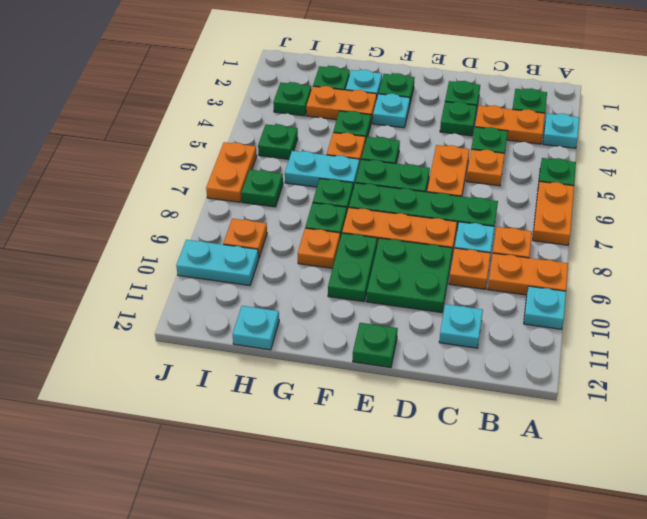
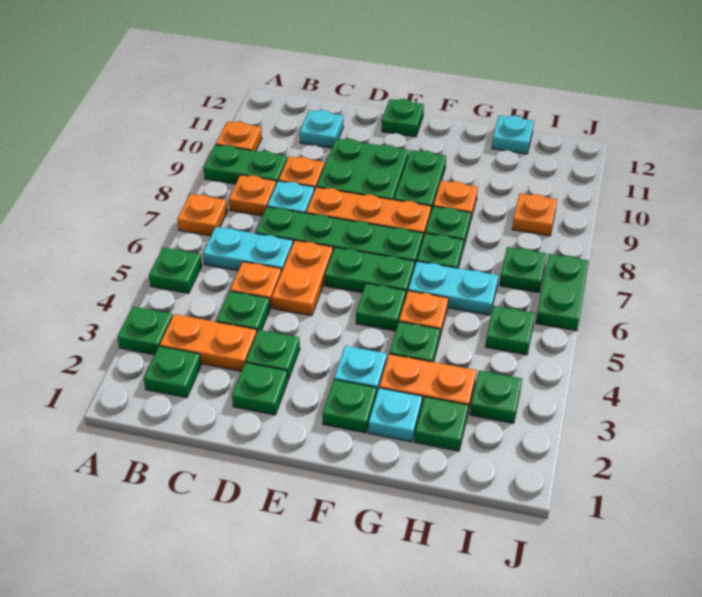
cyan plate A3 level 1 -> green plate A3 level 1
orange plate A6:A7 level 1 -> orange plate A7 level 1
orange plate A9:B9 level 1 -> green plate A9:B9 level 1
cyan plate A10 level 1 -> orange plate A10 level 1
cyan plate I10:J10 level 1 -> cyan plate B6:C6 level 1
orange plate J6:J7 level 1 -> green plate J6:J7 level 1

